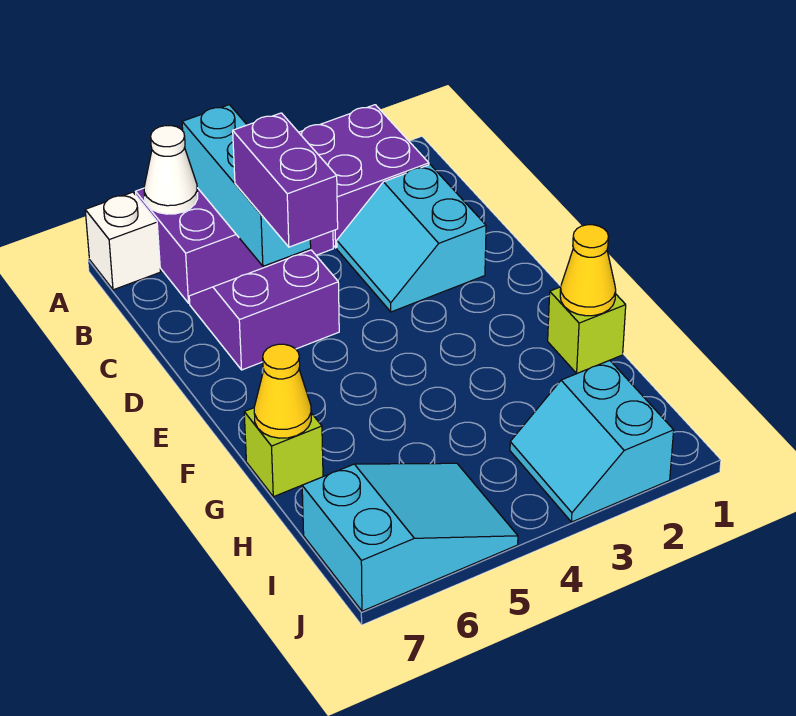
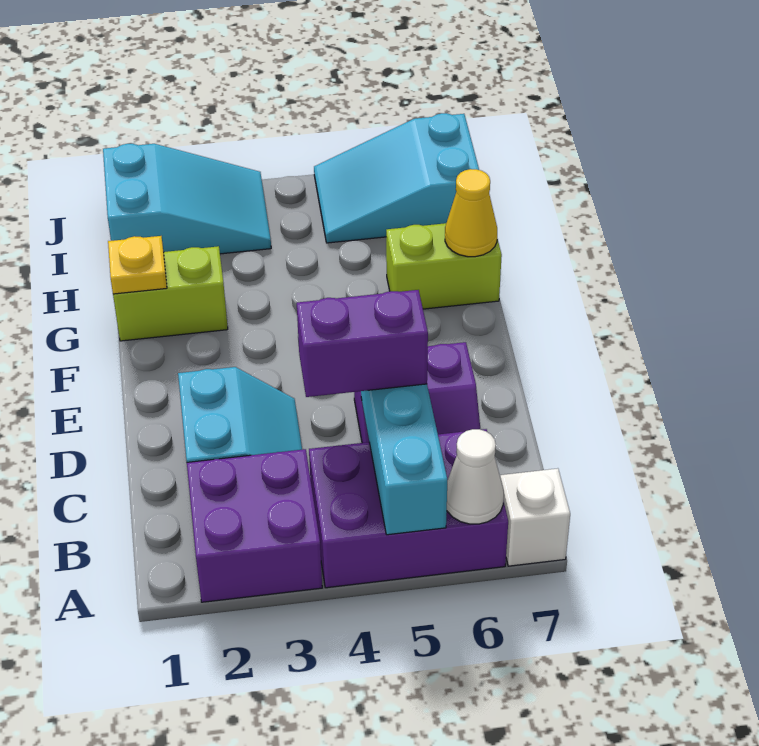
purple brick C5:D5 level 3 -> purple brick C4:C5 level 3
lime brick G1 level 1 -> lime brick G1:G2 level 1
yellow cone G1 level 2 -> yellow plate G1 level 2
lime brick G7 level 1 -> lime brick G6:G7 level 1
cyan slope I2:J3 level 1 top 2 -> cyan slope I1:J3 level 1 top 1

